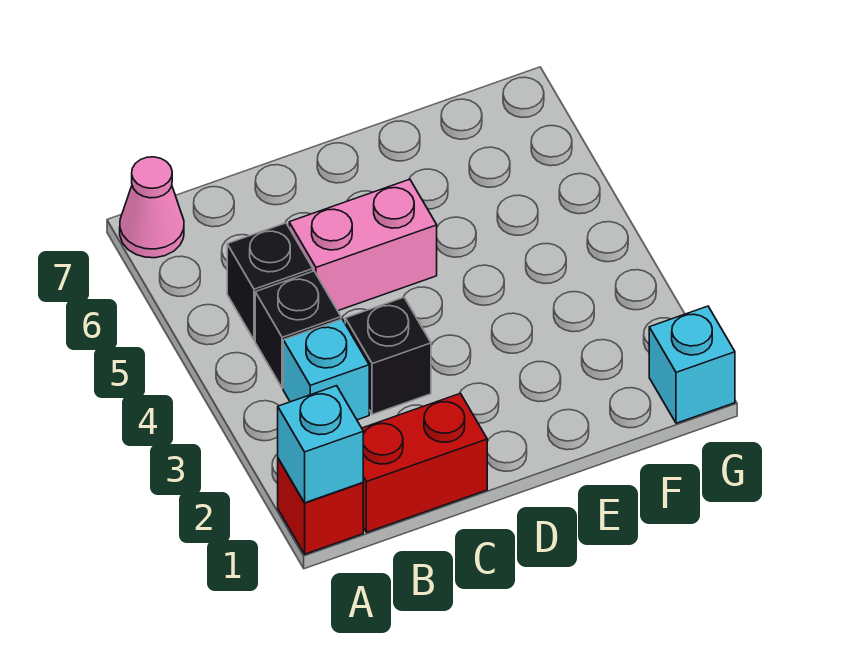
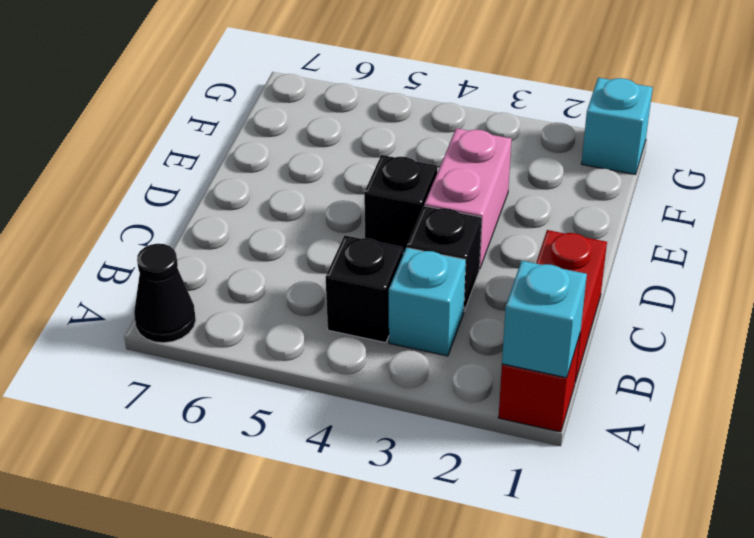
pink cone A7 level 1 -> black cone A7 level 1
black brick B5 level 1 -> black brick D4 level 1
pink brick C5:D5 level 1 -> pink brick D3:E3 level 1

